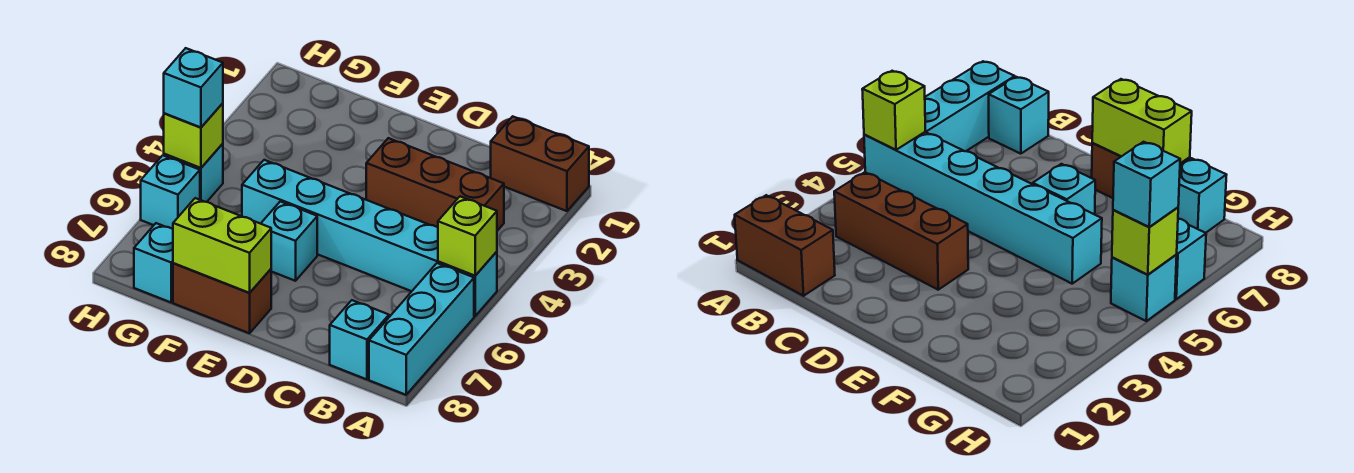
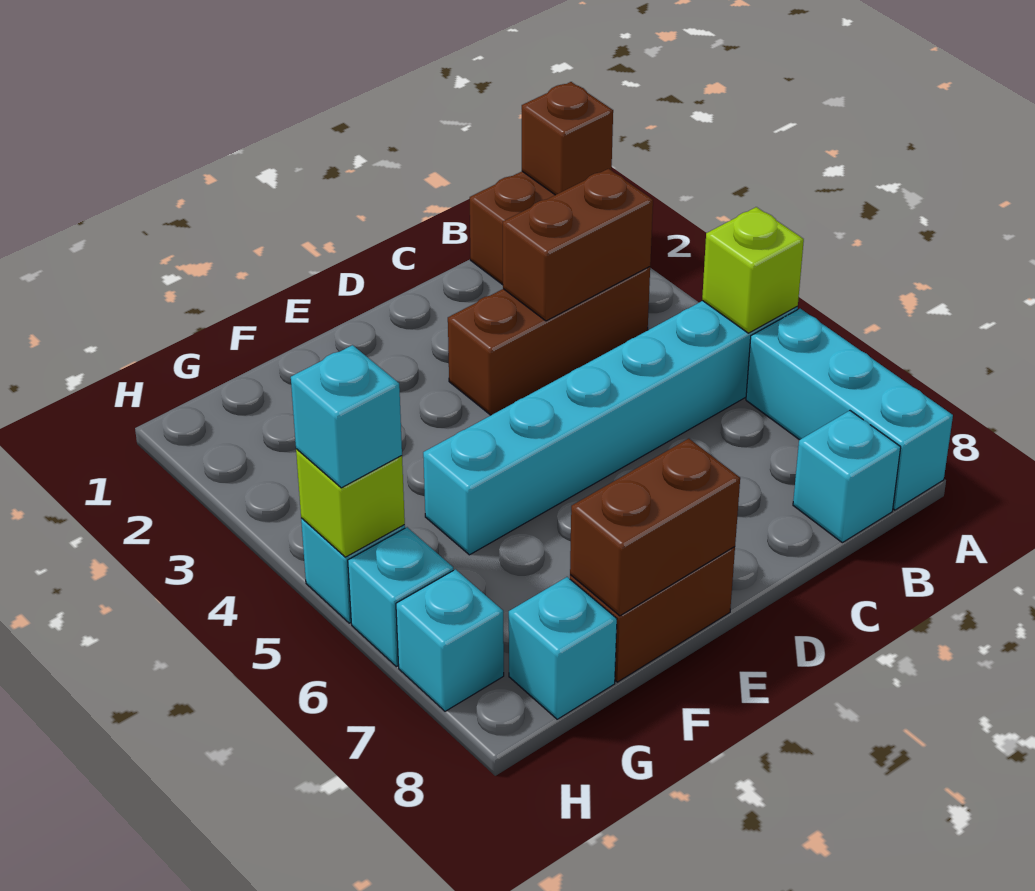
none -> brown brick A1 level 2
none -> brown brick B3:C3 level 2
cyan brick E6 level 1 -> cyan brick H7 level 1
lime brick E8:F8 level 2 -> brown brick E8:F8 level 2

